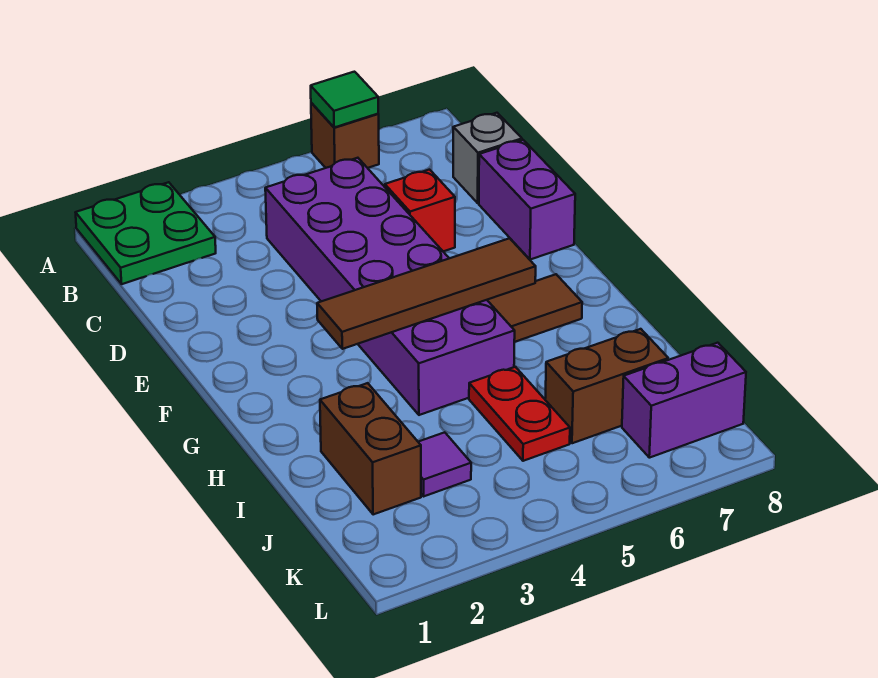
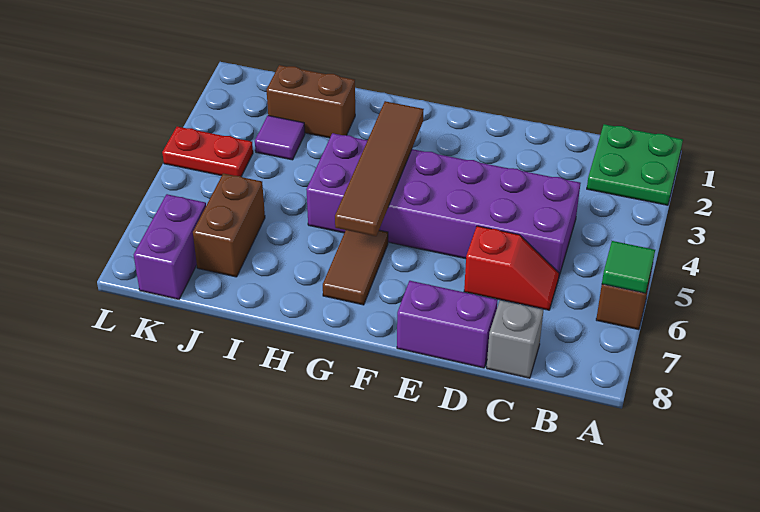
red plate I5:J5 level 1 -> red plate K4:L4 level 1

